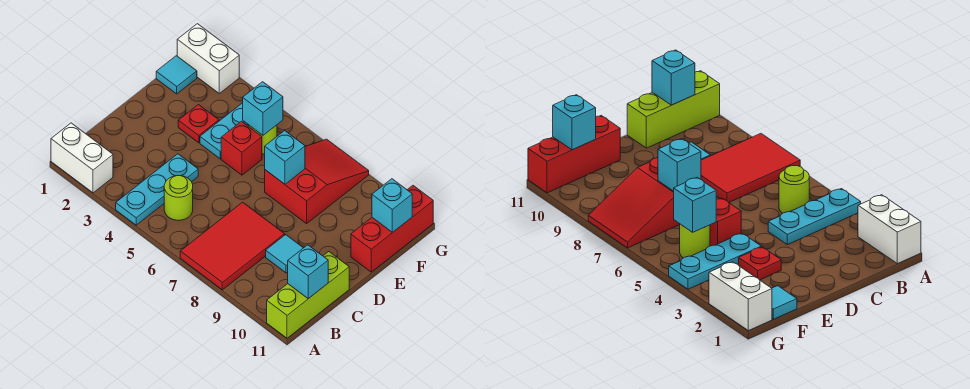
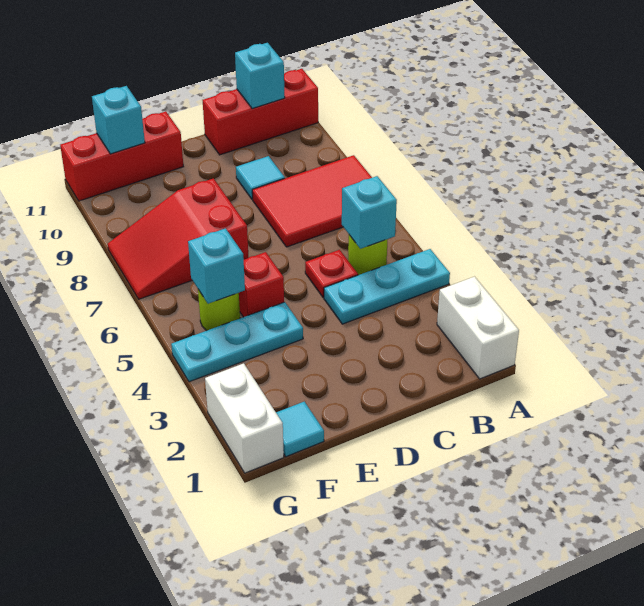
lime brick A11:C11 level 1 -> red brick A11:C11 level 1
red plate E3 level 1 -> red plate C5 level 1
cyan brick E7 level 2 -> cyan brick B5 level 2

